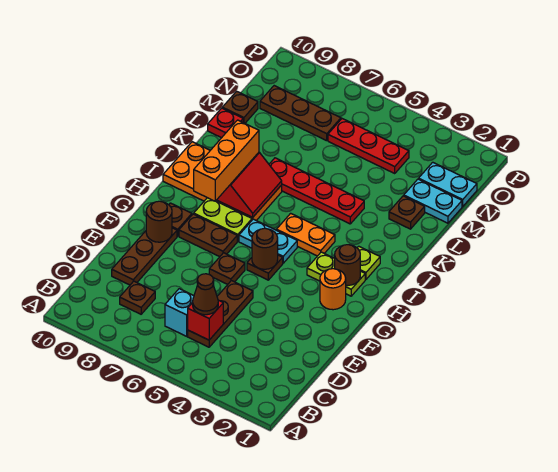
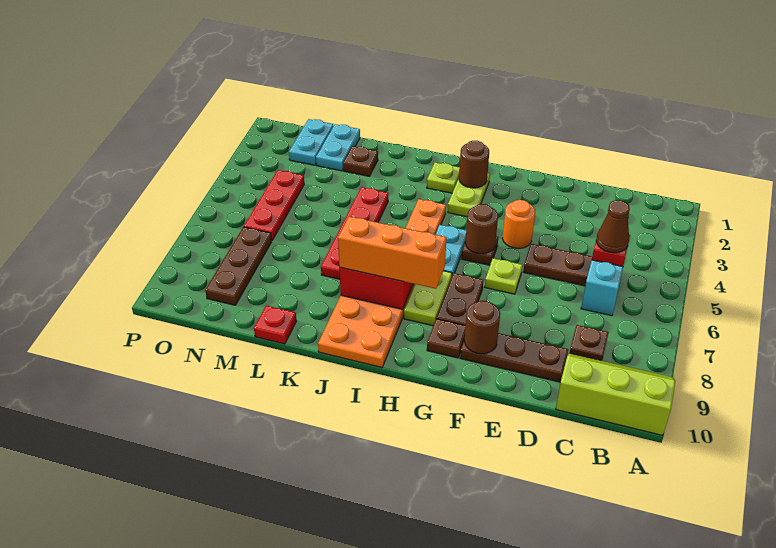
none -> lime slope A9:C10 level 1 top 10
brown plate F6 level 1 -> lime plate F6 level 1
orange round brick G2 level 1 -> orange round brick F4 level 1
brown plate M10 level 1 -> none

